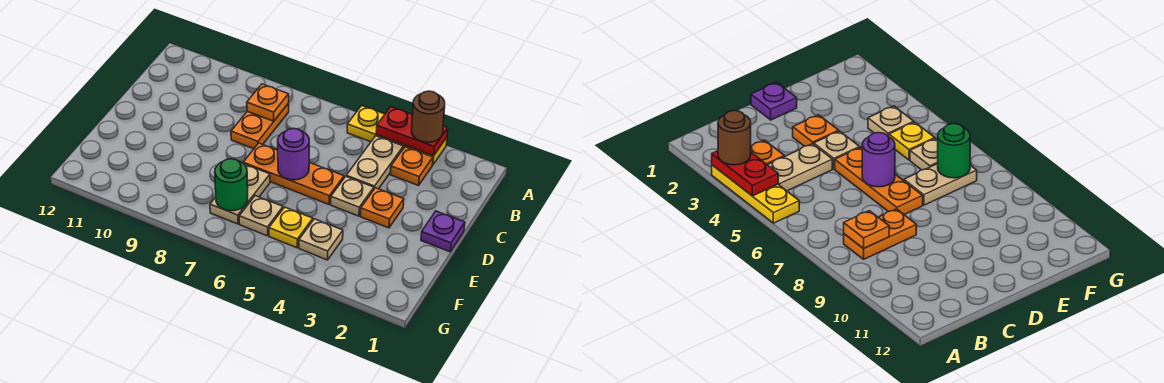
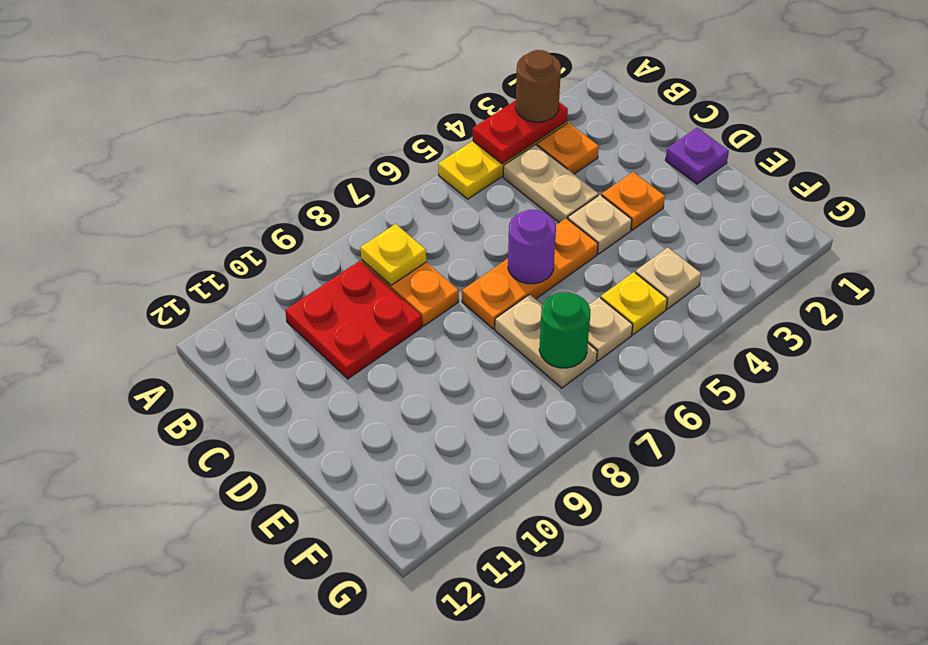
orange plate B8 level 2 -> yellow plate B8 level 2
none -> red plate B9:C10 level 1

